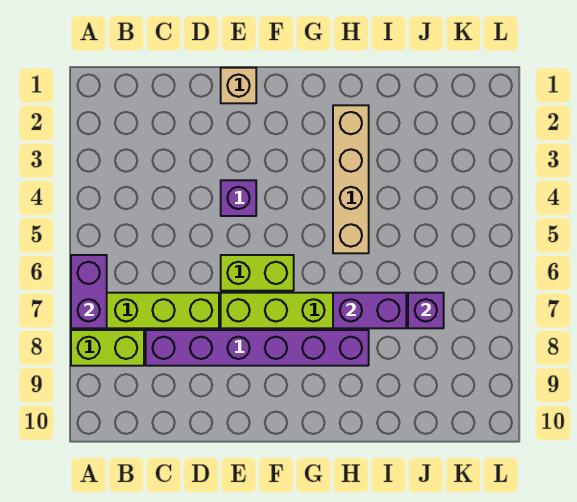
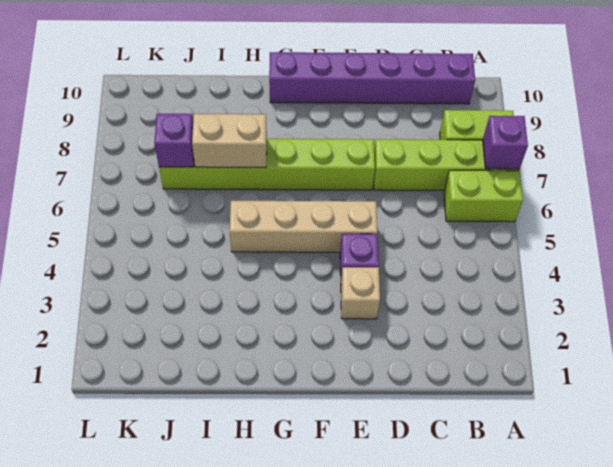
purple brick A6:A7 level 2 -> purple brick A7 level 2
purple brick C8:H8 level 1 -> purple brick B10:G10 level 1
tan brick E1 level 1 -> tan brick E3 level 1
lime brick E6:F6 level 1 -> lime brick A6:B6 level 1
tan brick H2:H5 level 1 -> tan brick E5:H5 level 1
purple brick H7:I7 level 2 -> tan brick H7:I7 level 2

